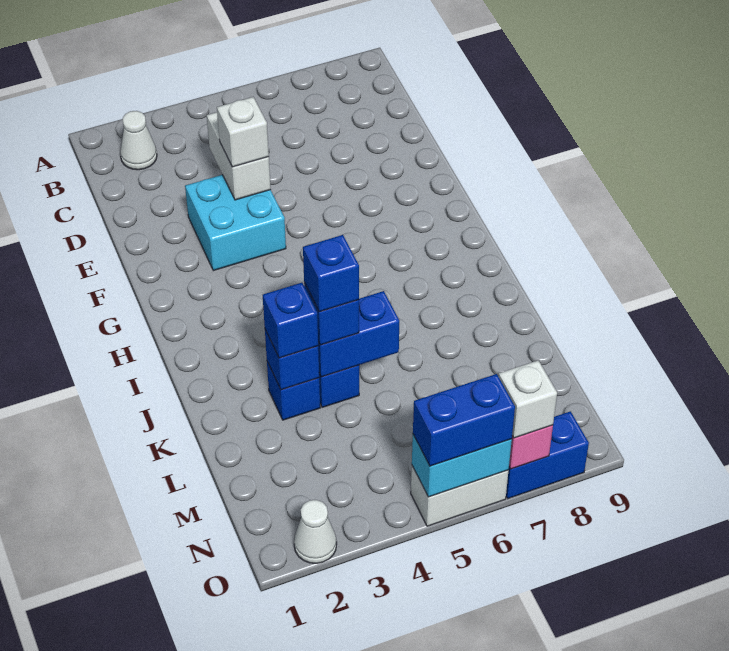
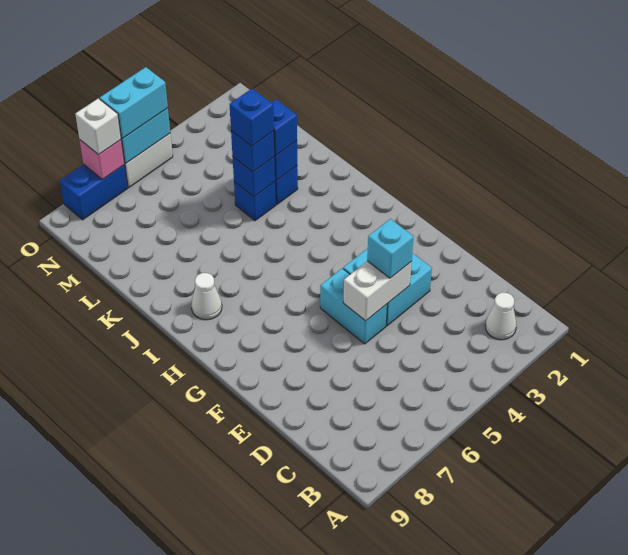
white brick D4:E4 level 2 -> white brick E4:E5 level 2
white brick E4 level 3 -> cyan brick E4 level 3
none -> cyan brick E5:F5 level 1
blue brick K4:K5 level 2 -> blue brick K4 level 2
white cone O2 level 1 -> white cone I8 level 1
blue brick O5:O6 level 3 -> cyan brick O5:O6 level 3

